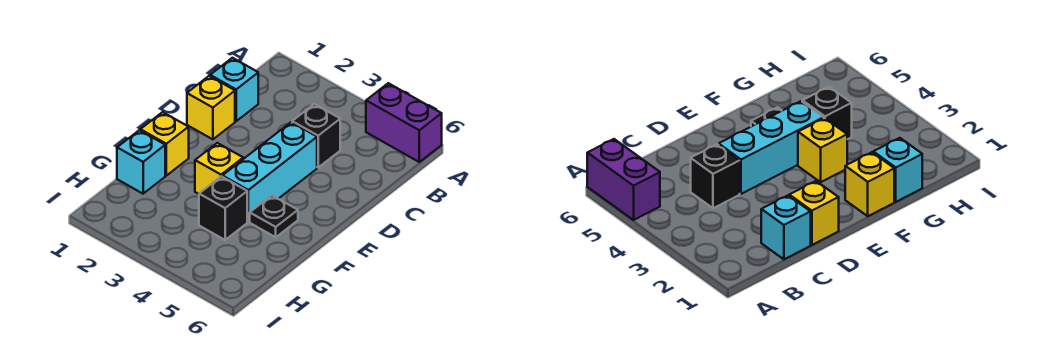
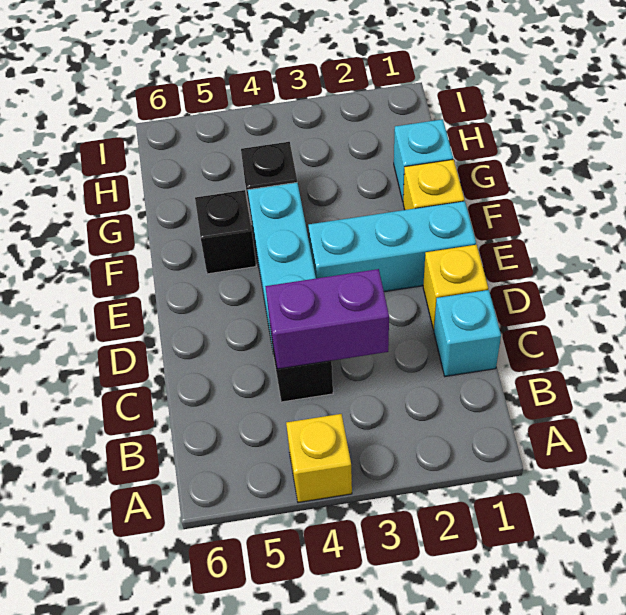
purple brick A5:A6 level 1 -> purple brick C3:C4 level 2
none -> cyan brick E1:E3 level 1
yellow brick F3 level 1 -> yellow brick A4 level 1
black plate F5 level 1 -> black brick F5 level 1

